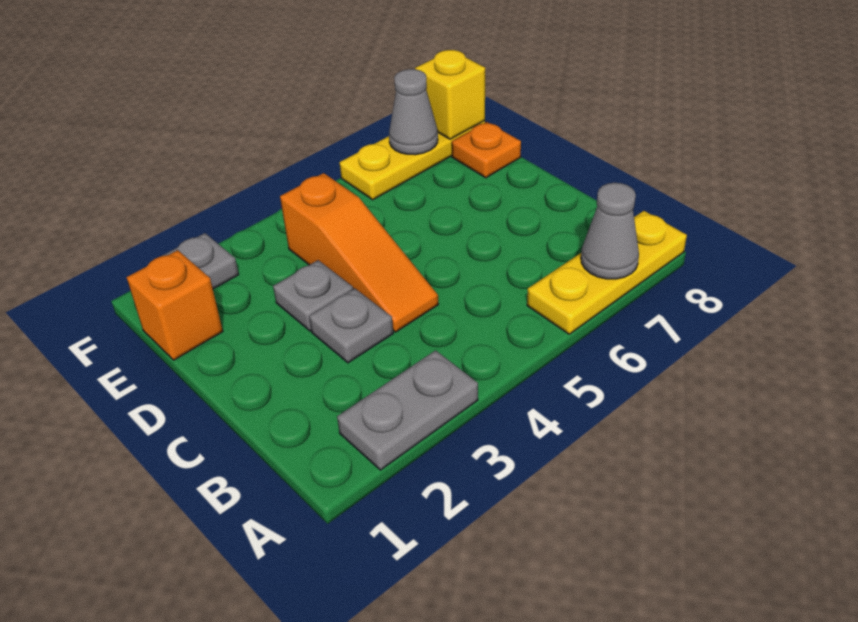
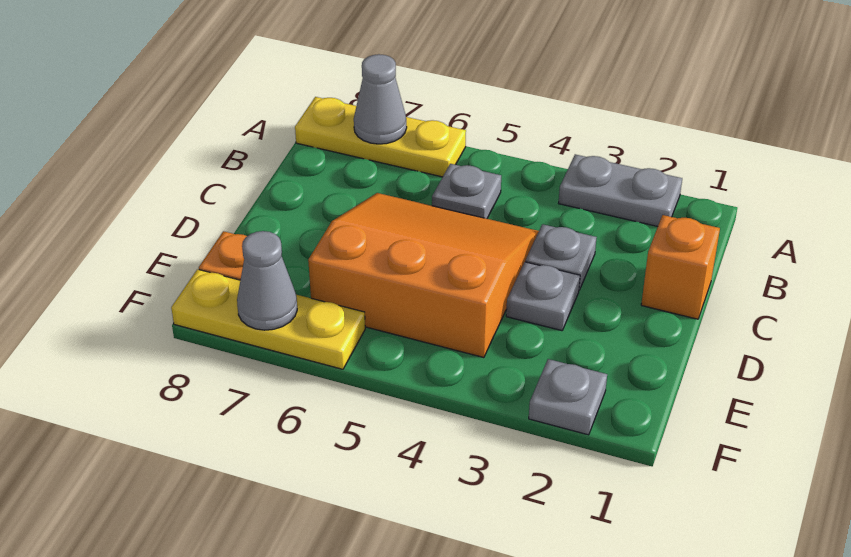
none -> grey plate B5 level 1
orange slope C4:E4 level 1 top E -> orange slope C4:E6 level 1 top E
orange brick E1 level 1 -> orange brick C1 level 1
yellow brick F8 level 2 -> none

